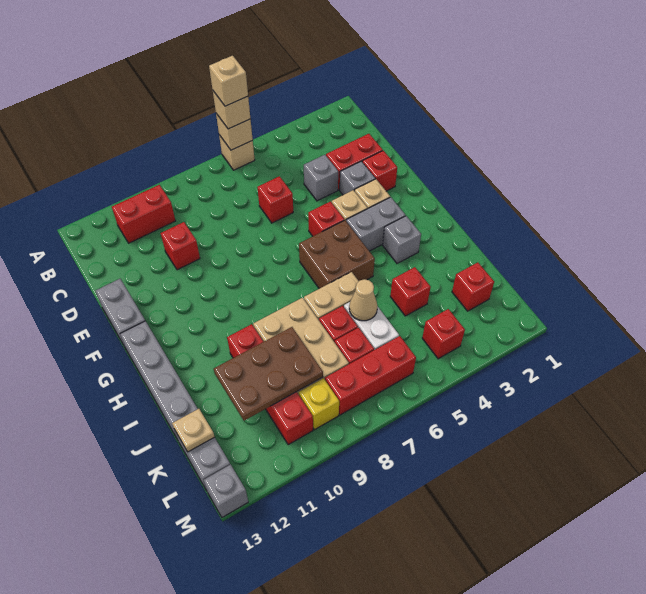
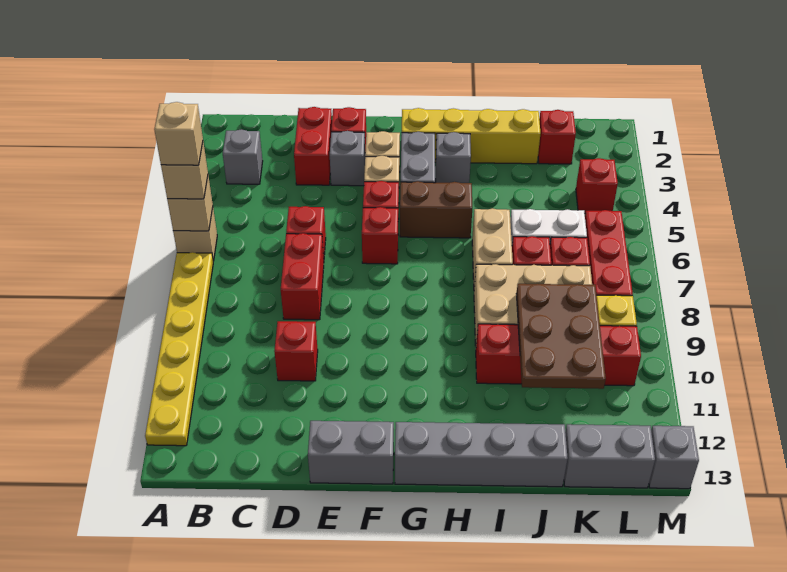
none -> yellow plate A7:A12 level 1
red brick B10:B11 level 1 -> red brick D7:D8 level 1
grey brick D4 level 1 -> grey brick B3 level 1
none -> yellow brick G2:J2 level 1
brown brick G5:H6 level 1 -> brown brick G5:H5 level 1
red brick J4 level 1 -> red brick F6 level 1
tan cone J6 level 2 -> none
tan plate K13 level 2 -> none

